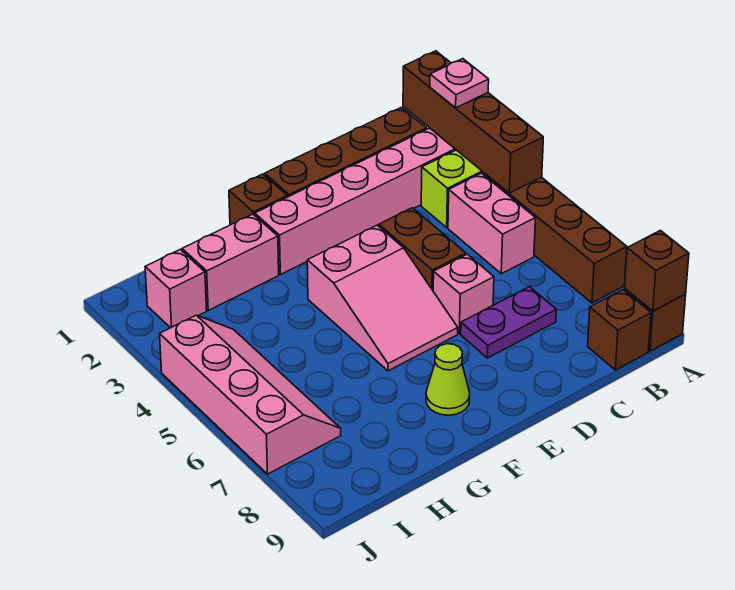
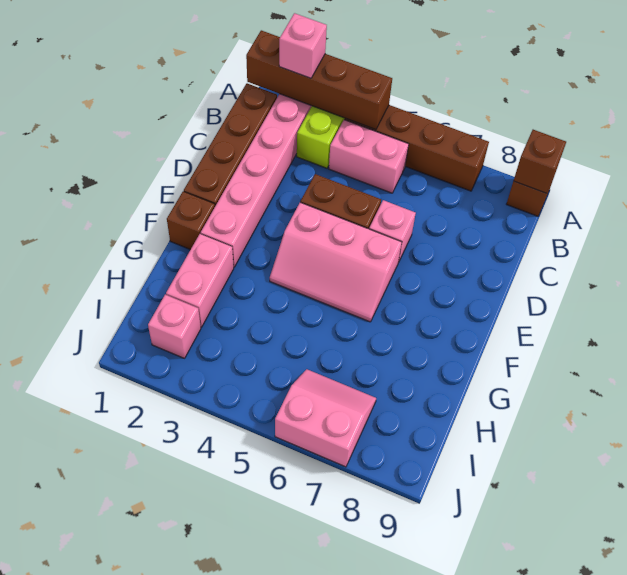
pink plate A2 level 3 -> pink brick A2 level 3
brown brick B9 level 1 -> none
purple plate C7:D7 level 1 -> none
pink slope E4:F6 level 1 top 4 -> pink slope E4:F6 level 1 top E
lime cone F8 level 1 -> none
pink slope I4:J7 level 1 top J -> pink slope I6:J7 level 1 top J

